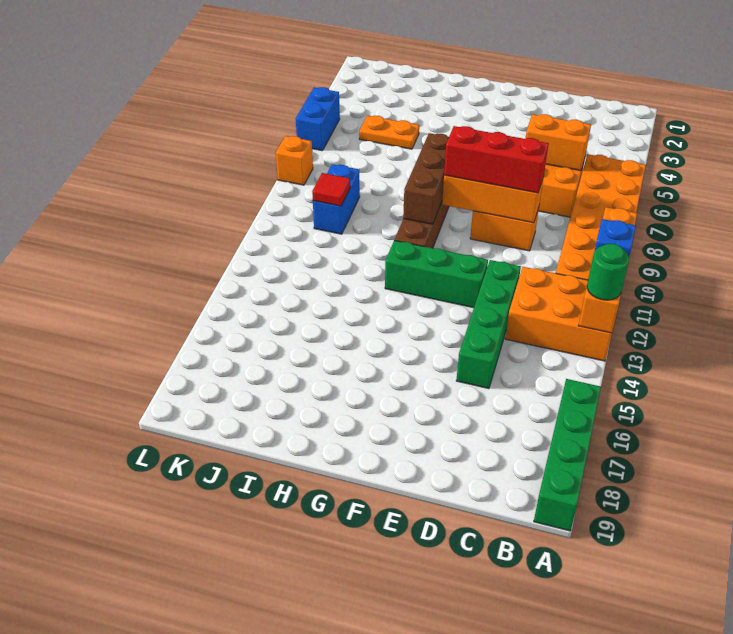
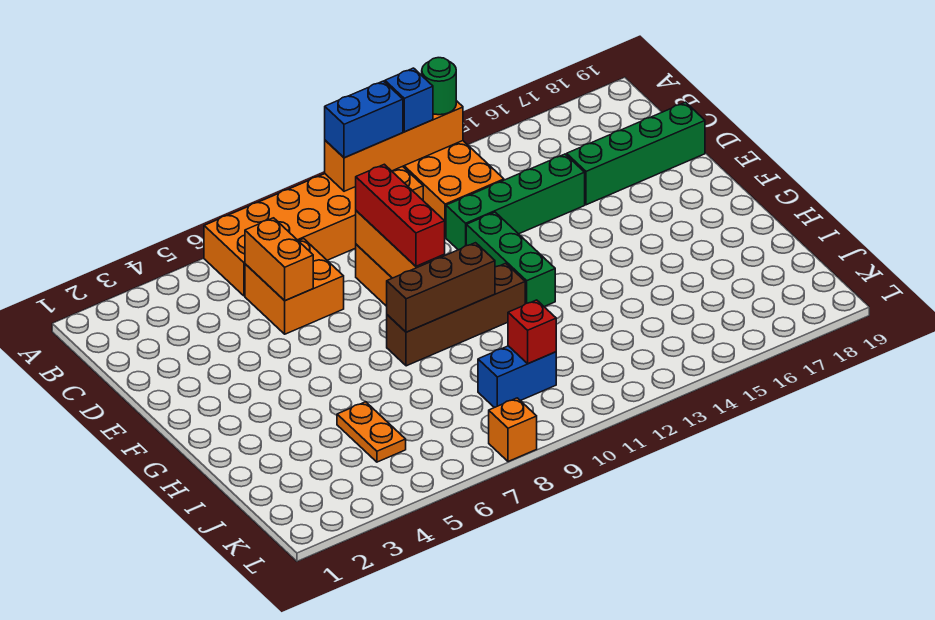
green brick A16:A19 level 1 -> green brick D16:D19 level 1
red tile J10 level 2 -> red brick J10 level 2
blue brick L5:L6 level 1 -> blue brick A10:A11 level 3

